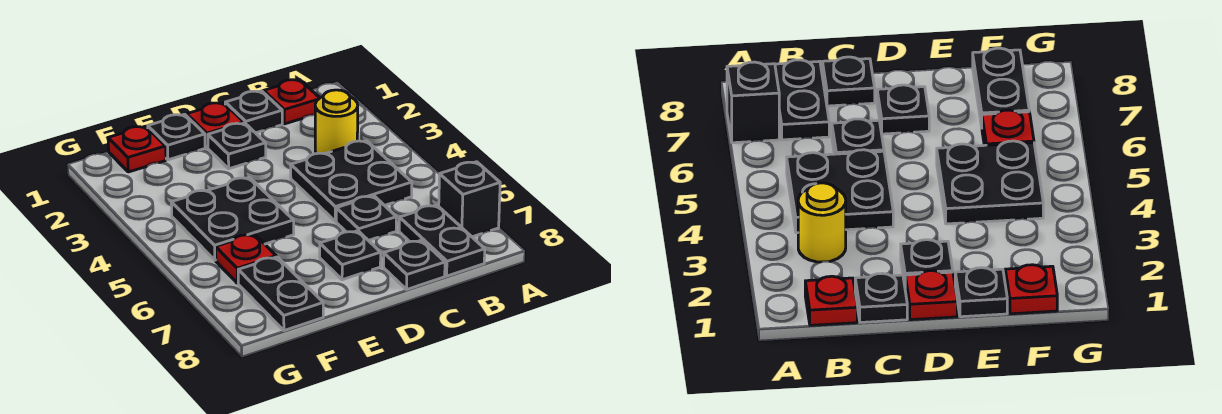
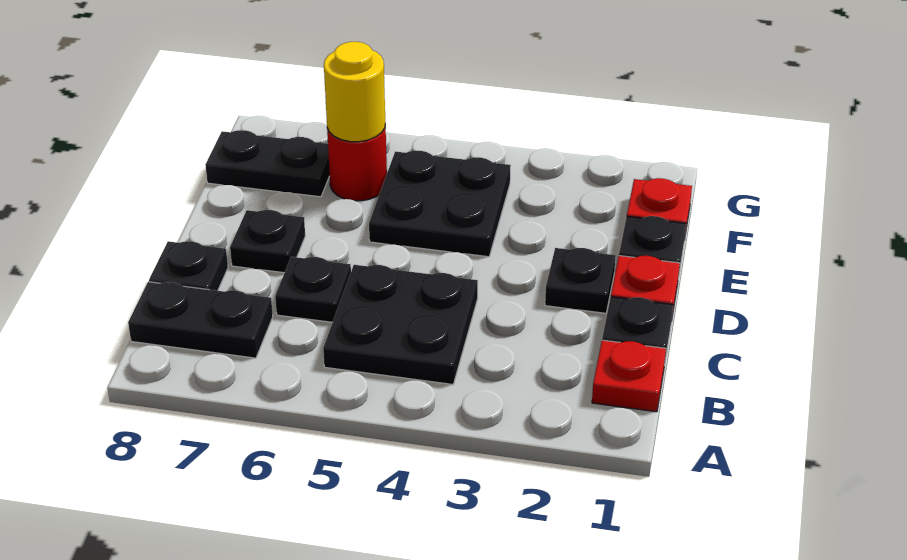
black brick A7 level 1 -> none
yellow round brick B3 level 1 -> yellow round brick F6 level 2
red plate F6 level 1 -> red round brick F6 level 1

